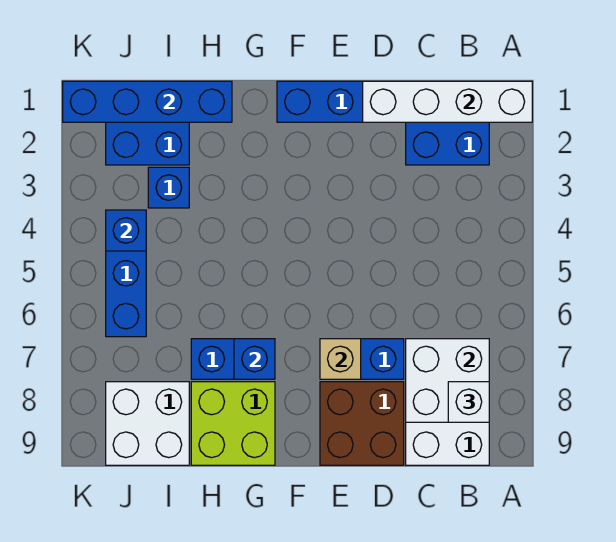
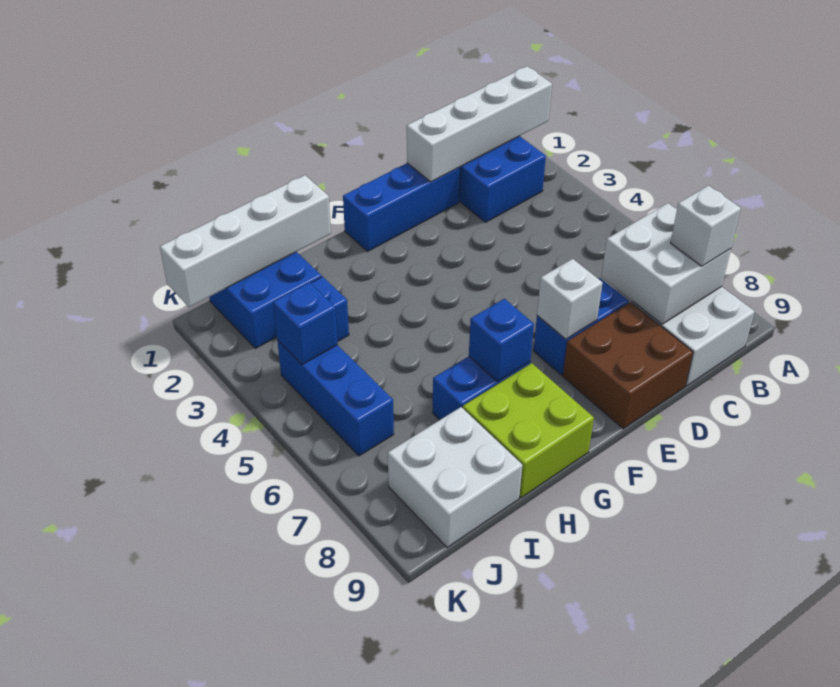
tan brick E7 level 2 -> white brick E7 level 2
blue brick H1:K1 level 2 -> white brick H1:K1 level 2

